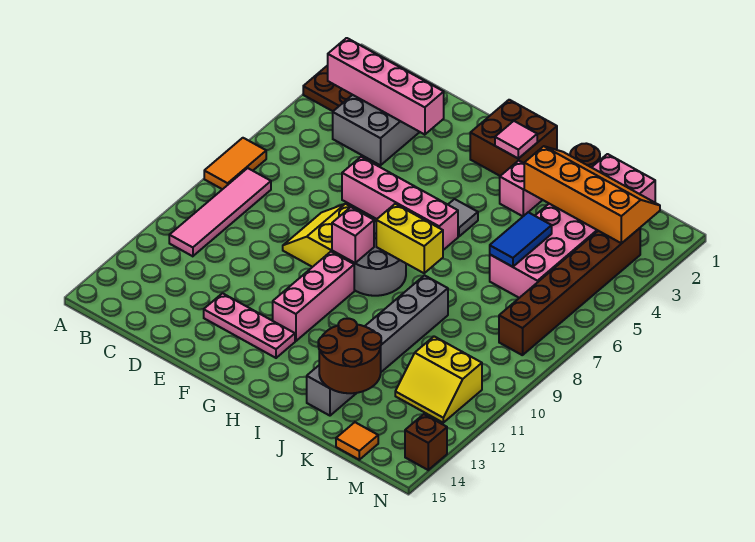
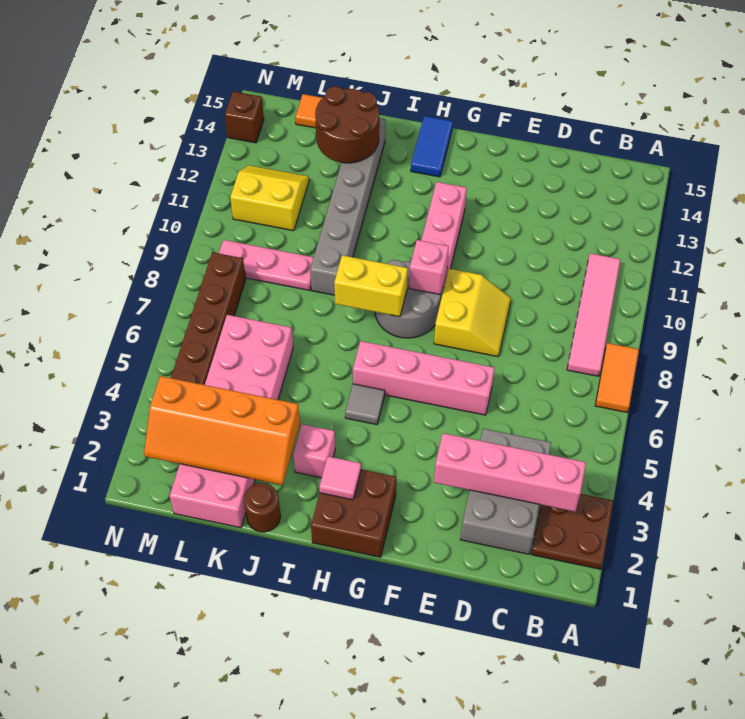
pink plate E13:G13 level 1 -> pink plate K9:M9 level 1
blue tile K5:K6 level 2 -> blue tile H14:H15 level 1

